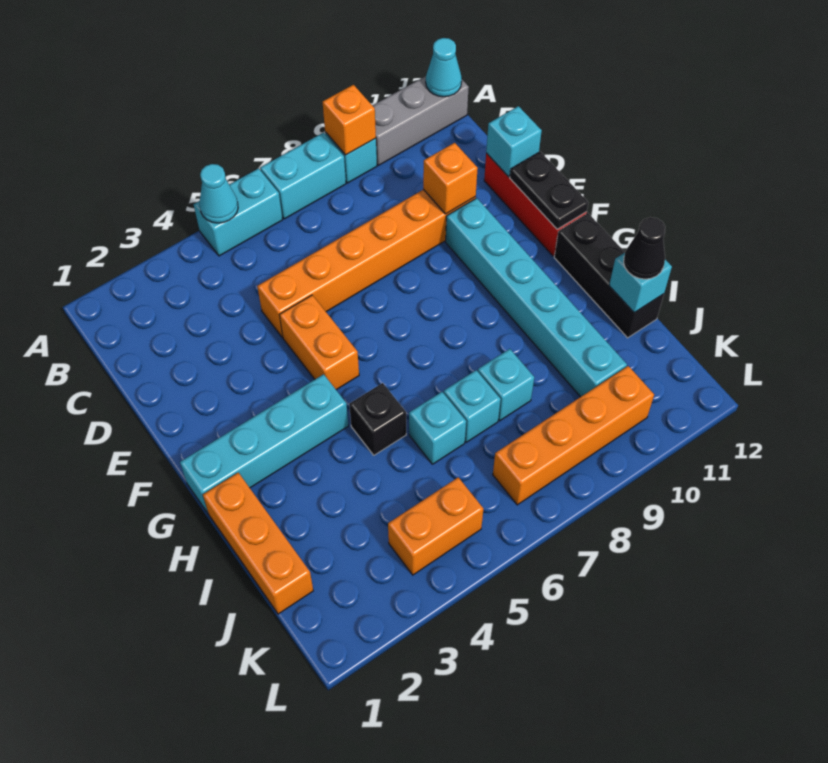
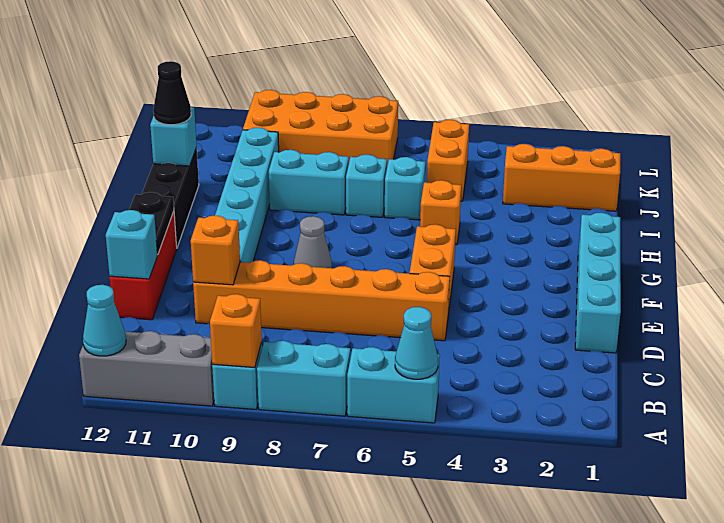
none -> grey cone F8 level 1
cyan brick G1:G4 level 1 -> cyan brick D1:G1 level 1
orange brick H1:J1 level 1 -> orange brick J1:J3 level 1
black brick H5 level 1 -> orange brick H5 level 1
cyan brick I8 level 1 -> cyan brick I8:I9 level 1
orange brick K4:K5 level 1 -> orange brick J5:K5 level 1
orange brick K7:K10 level 1 -> orange brick K7:L10 level 1

